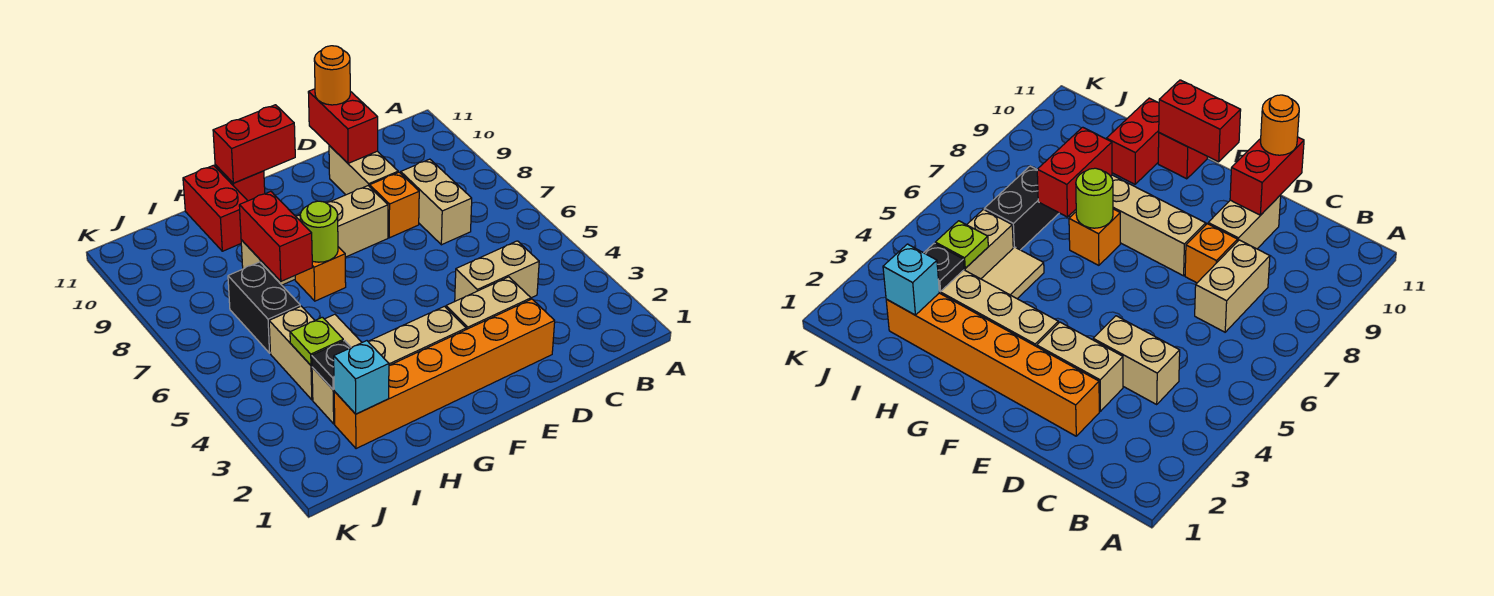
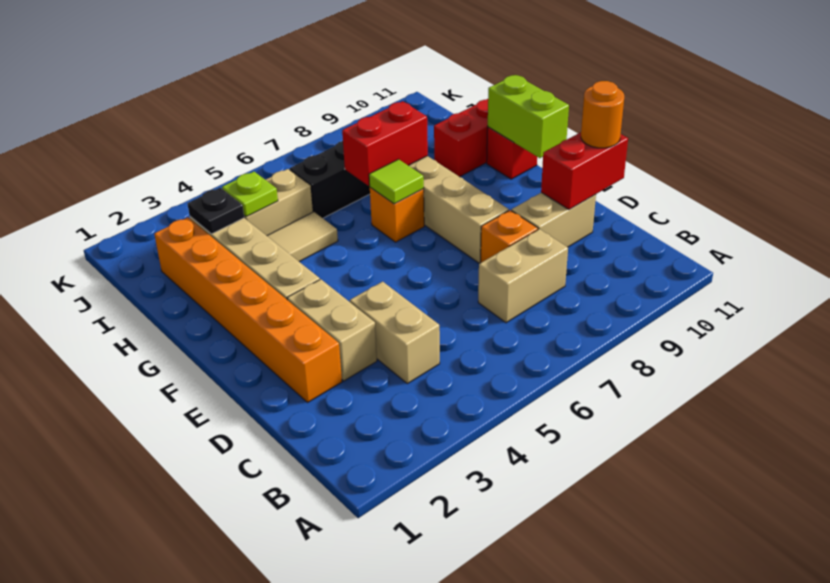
red brick F11:G11 level 2 -> lime brick F11:G11 level 2
lime round brick G7 level 2 -> lime tile G7 level 2
cyan brick I2 level 2 -> none

